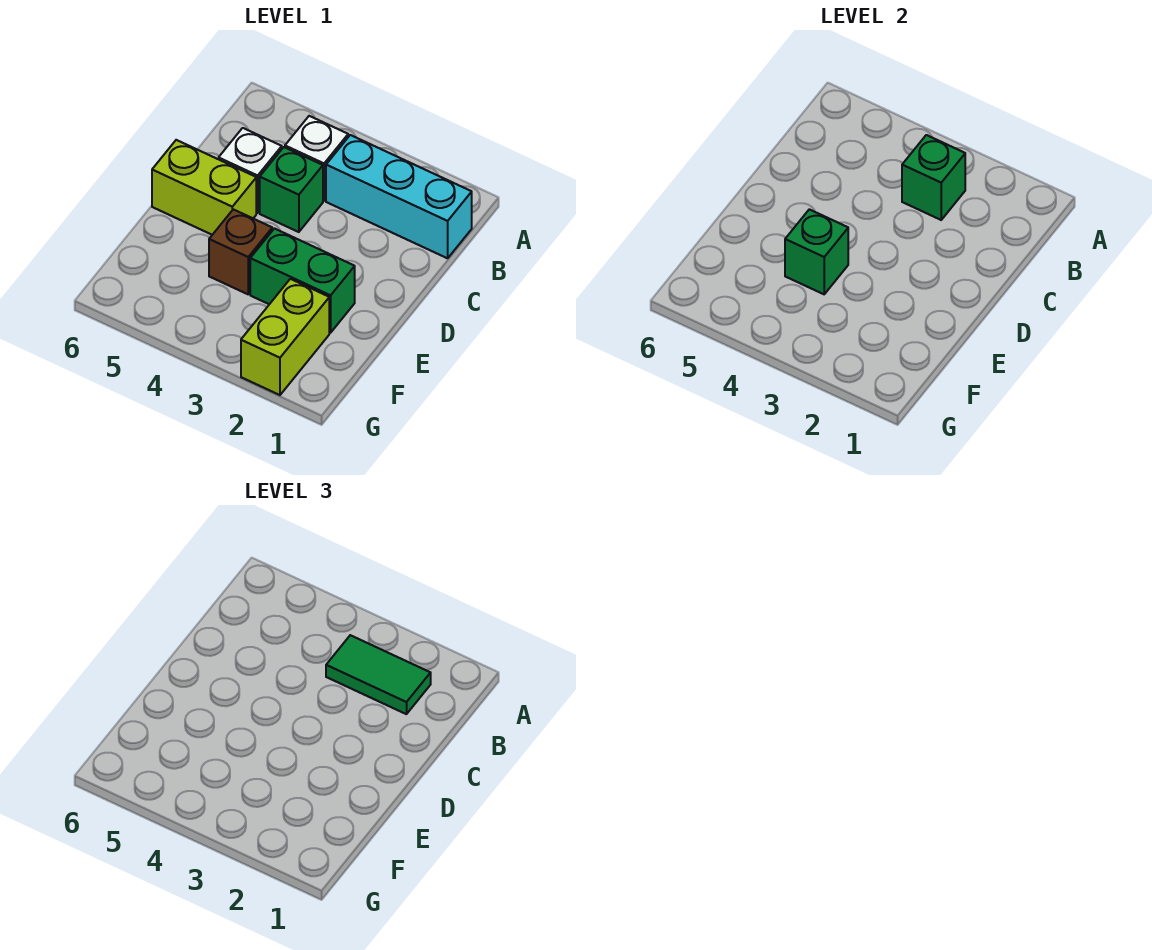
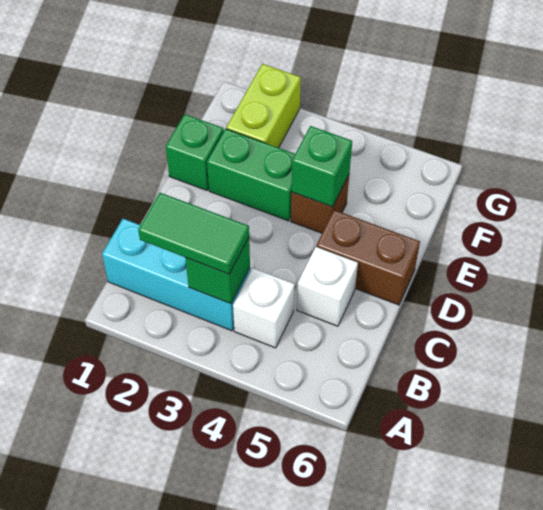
green brick C4 level 1 -> green brick E1 level 1
lime brick D5:D6 level 1 -> brown brick D5:D6 level 1

